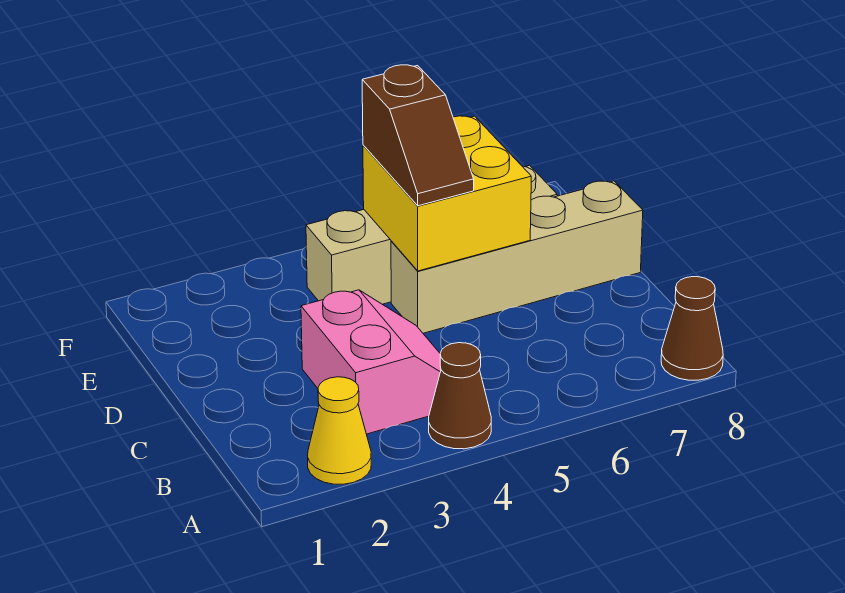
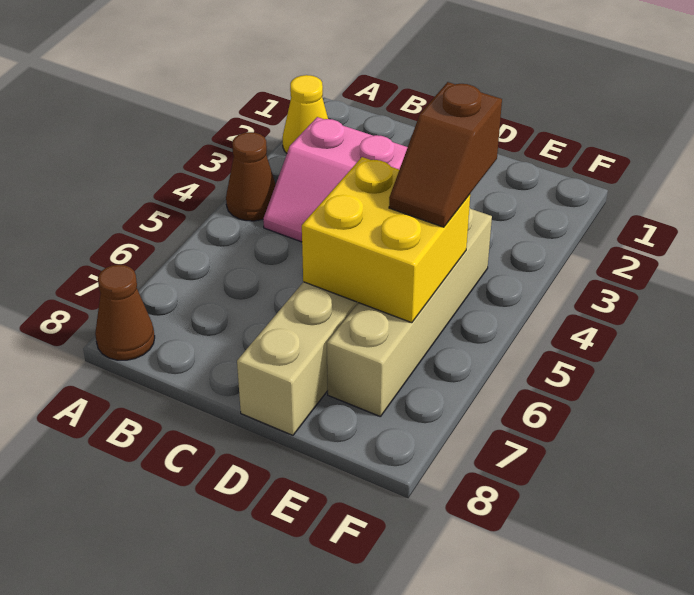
brown slope D5:E5 level 3 top E -> brown slope E4:E5 level 3 top 4

